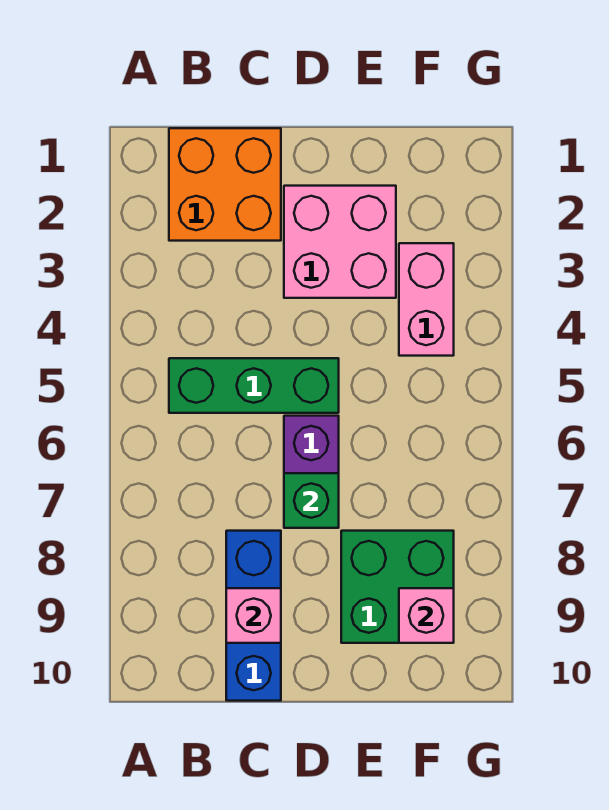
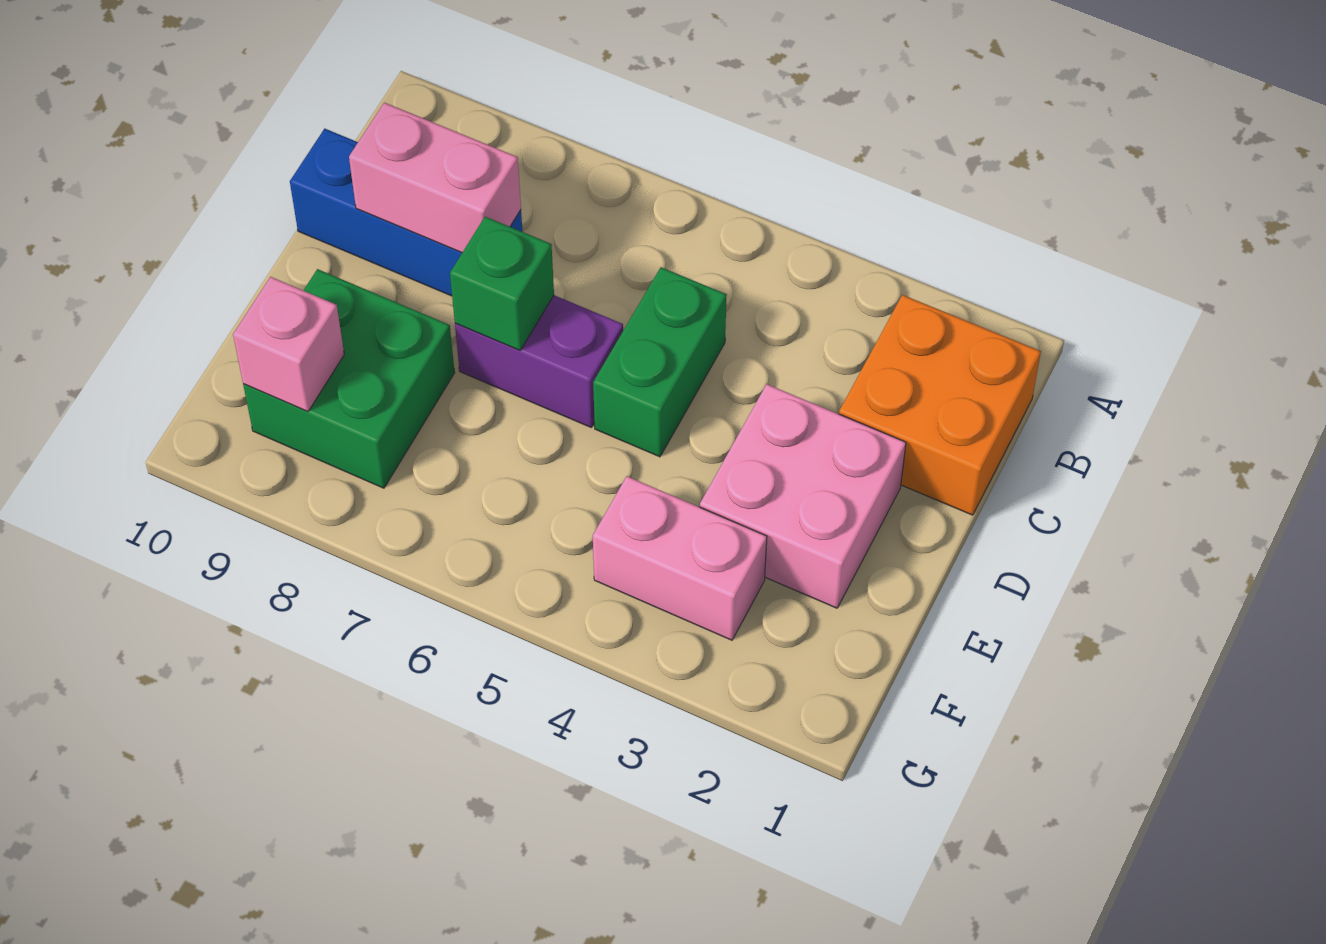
green brick B5:D5 level 1 -> green brick C5:D5 level 1
pink brick C9 level 2 -> pink brick C8:C9 level 2

